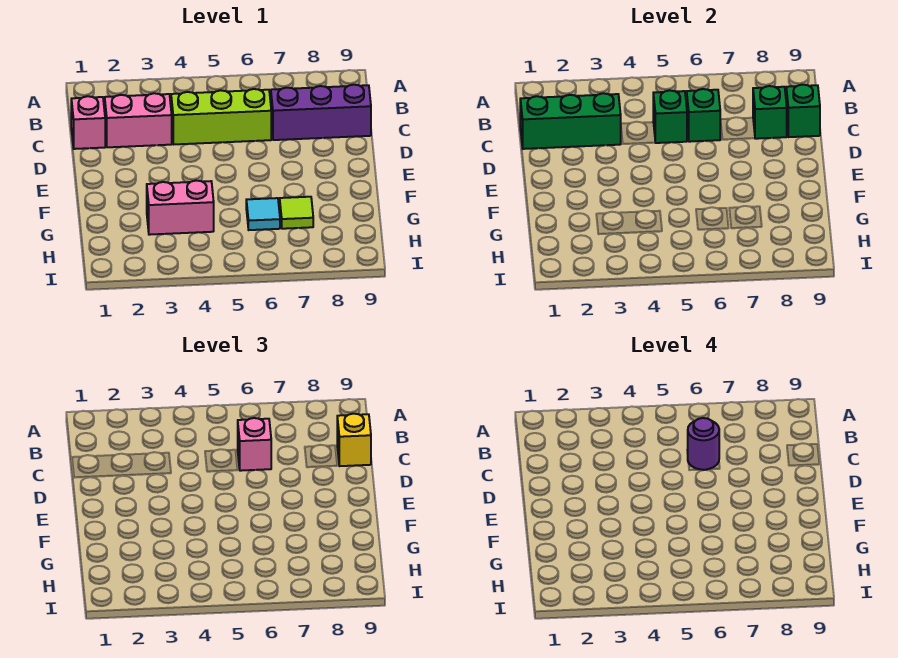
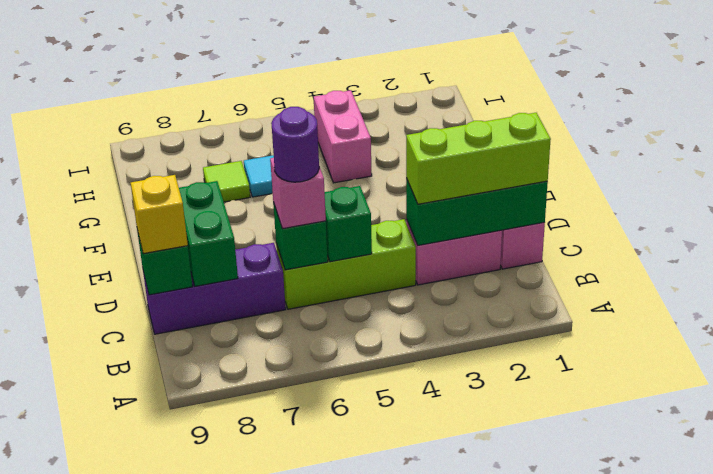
none -> lime brick C1:C3 level 3
green brick C8 level 2 -> green brick C8:D8 level 2
pink brick G3:G4 level 1 -> pink brick G4:H4 level 1

